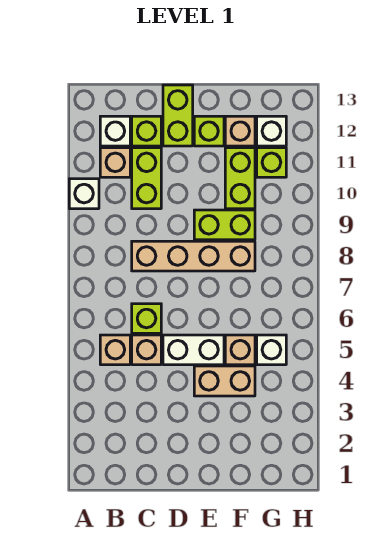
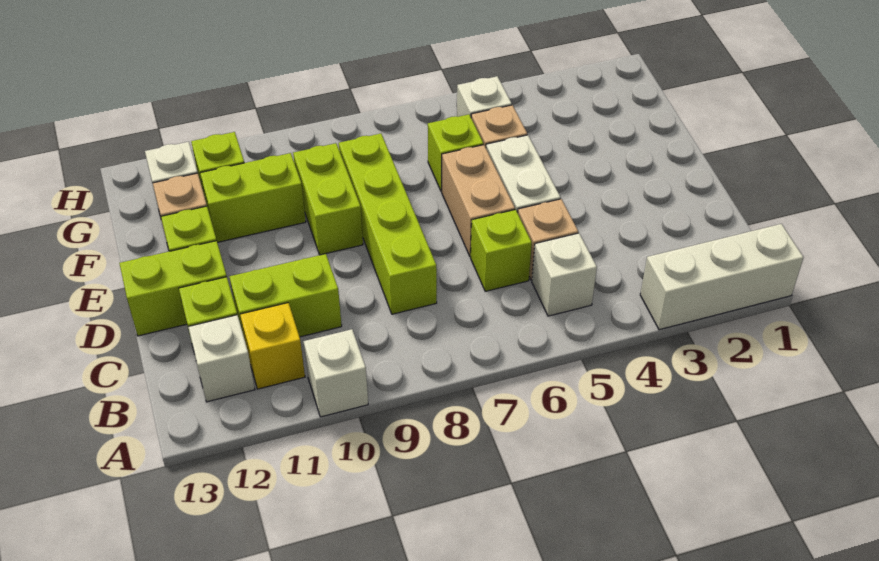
none -> white brick A1:A3 level 1
tan brick B5 level 1 -> white brick B5 level 1
tan brick B11 level 1 -> yellow brick B11 level 1
tan brick C8:F8 level 1 -> lime brick C8:F8 level 1
tan brick E4:F4 level 1 -> tan brick D6:E6 level 1
none -> lime brick F6 level 1

